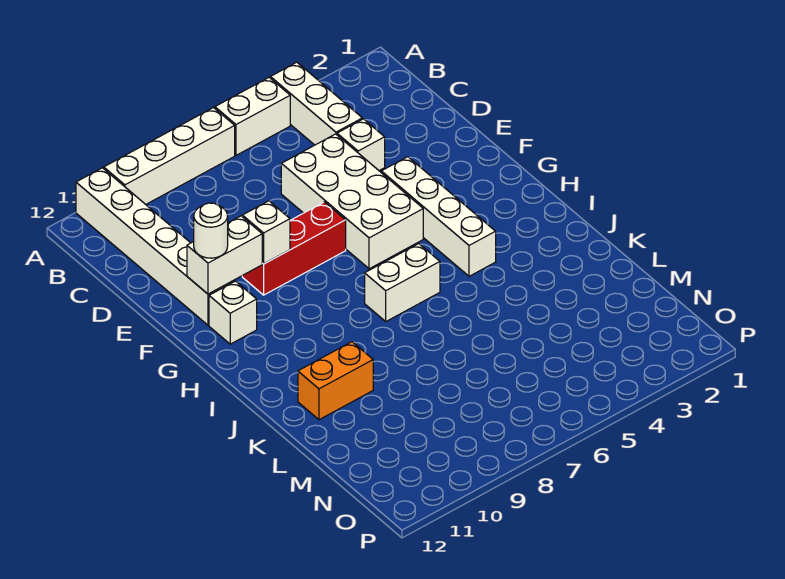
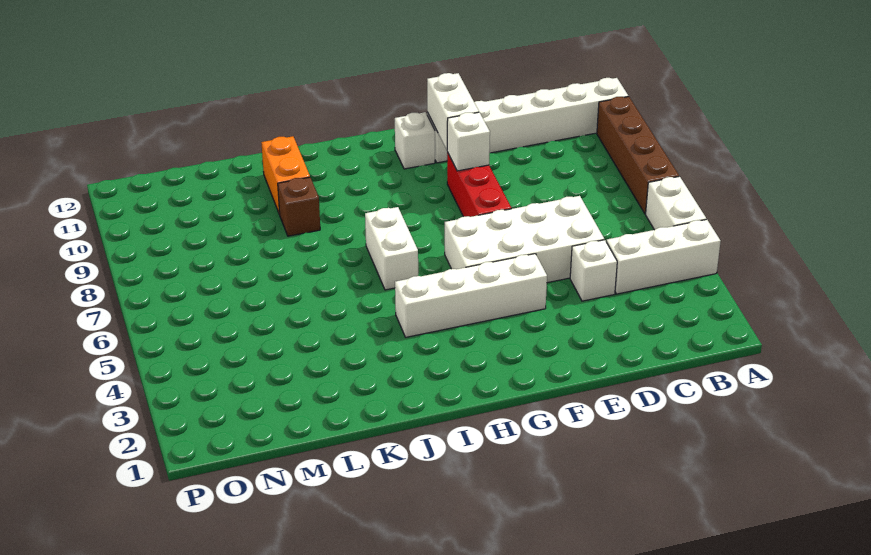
white brick A7:A10 level 1 -> brown brick A7:A10 level 1
white round brick F11 level 3 -> none
none -> brown brick K9 level 1

